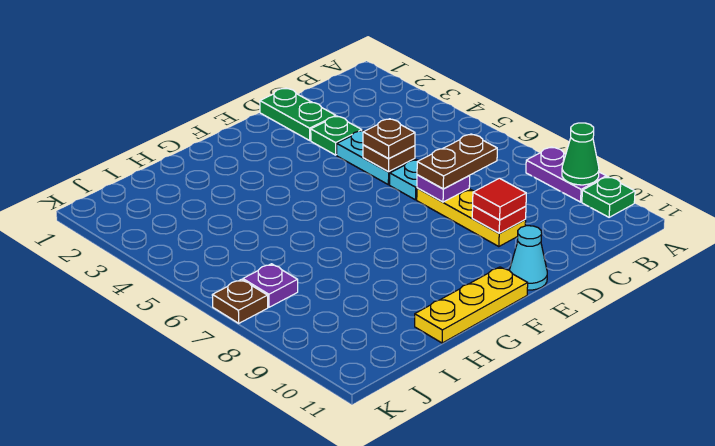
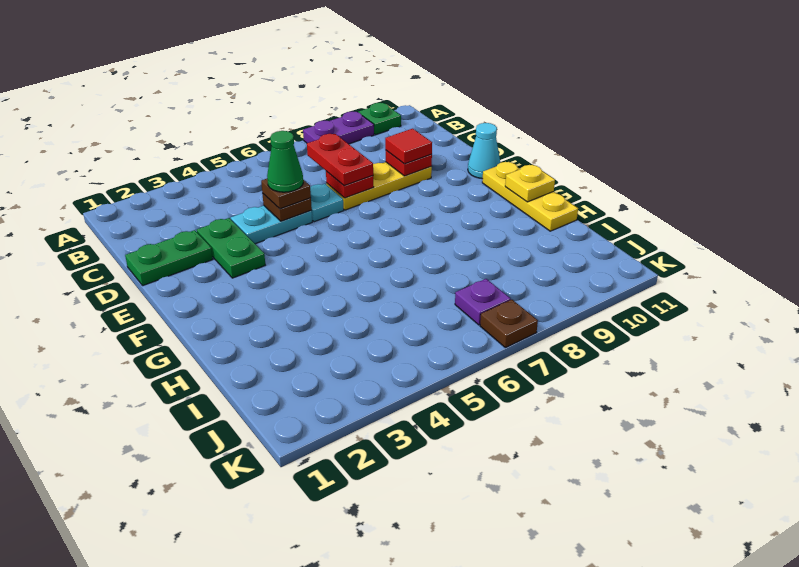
green cone A9 level 2 -> green cone D5 level 4
brown plate C7:D7 level 3 -> red plate C7:D7 level 3
green plate D3 level 1 -> green plate D3:E3 level 1
purple plate D7 level 2 -> red plate D7 level 2
none -> yellow plate G11 level 2

